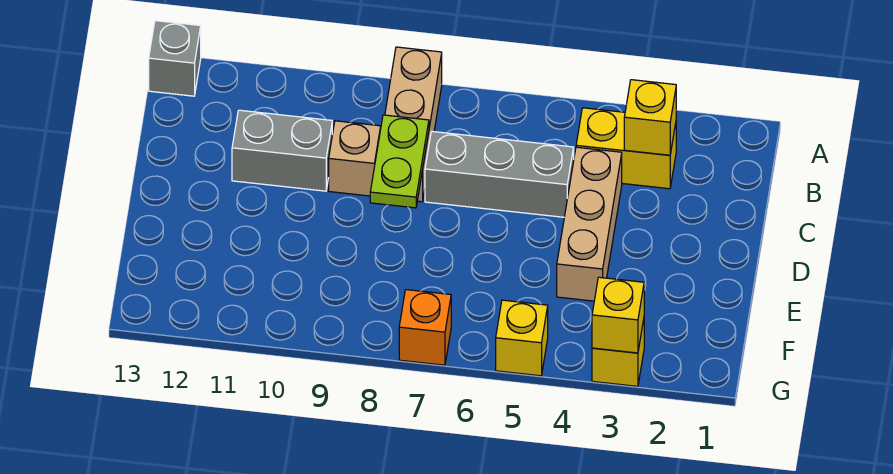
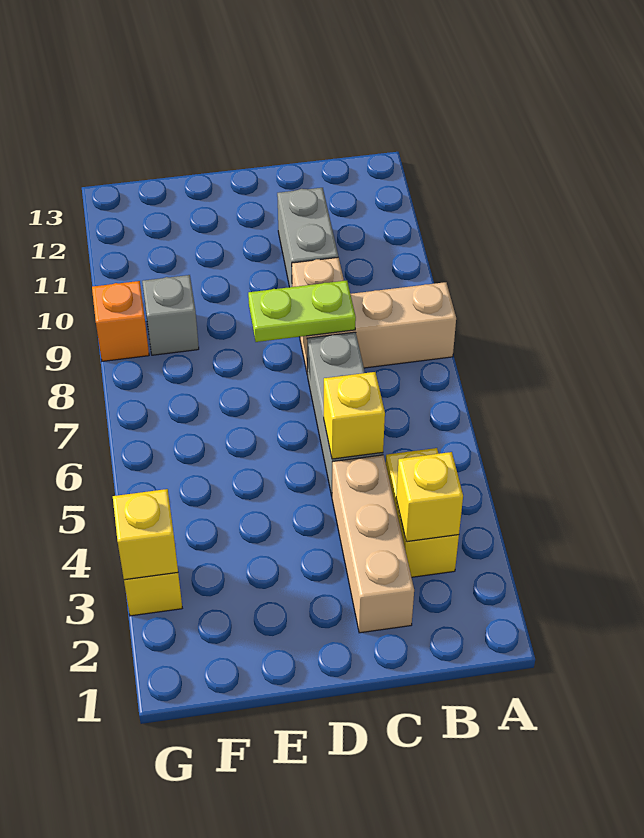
grey brick A13 level 1 -> grey brick F9 level 1
tan brick C4:E4 level 1 -> tan brick C2:C4 level 1
yellow brick G5 level 1 -> yellow brick C5 level 2
orange brick G7 level 1 -> orange brick G9 level 1

